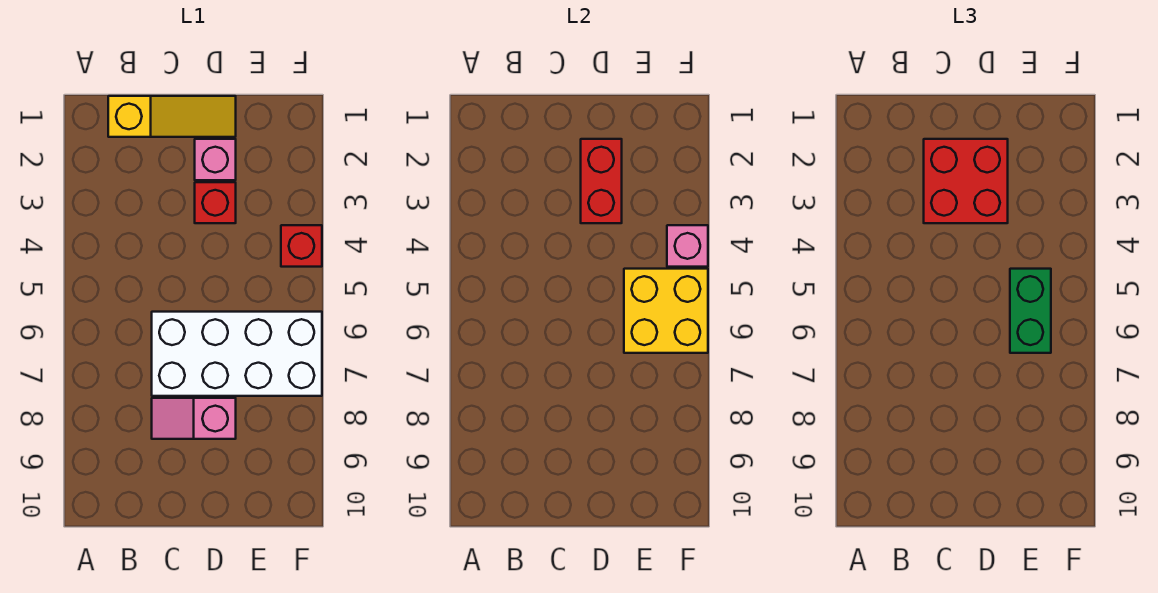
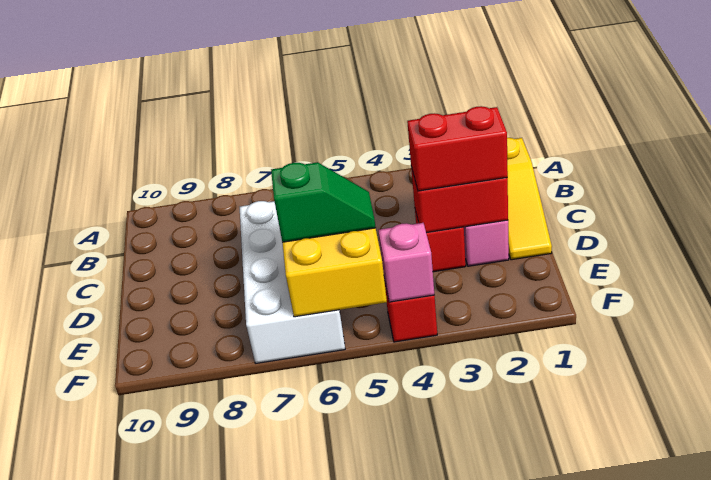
red brick C2:D3 level 3 -> red brick D2:D3 level 3
pink slope C8:D8 level 1 top D -> none
green brick E5:E6 level 3 -> green slope E5:E6 level 3 top 6

